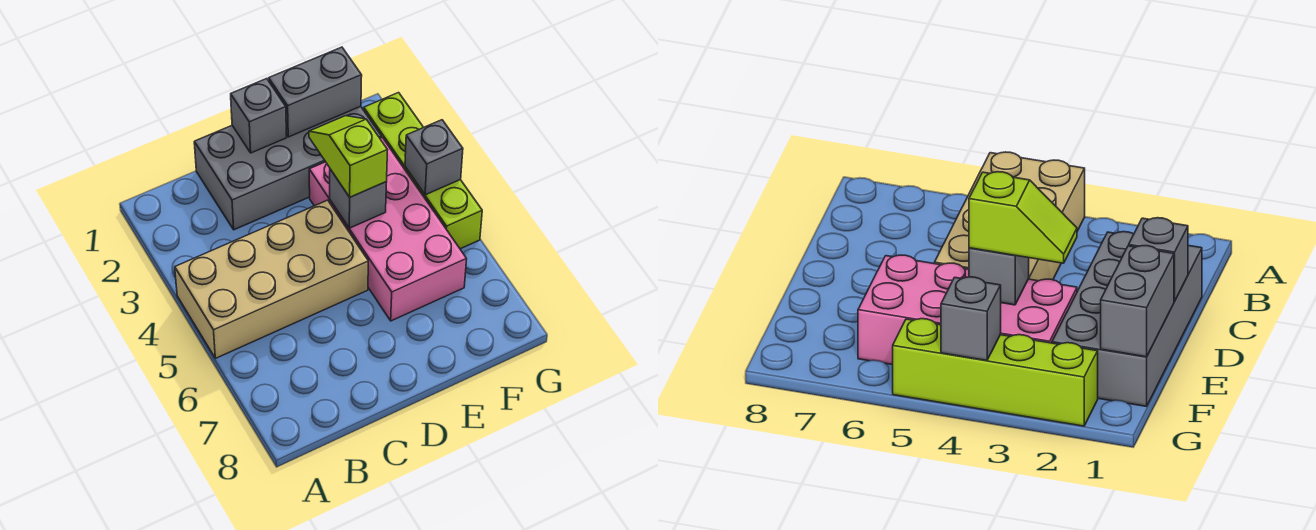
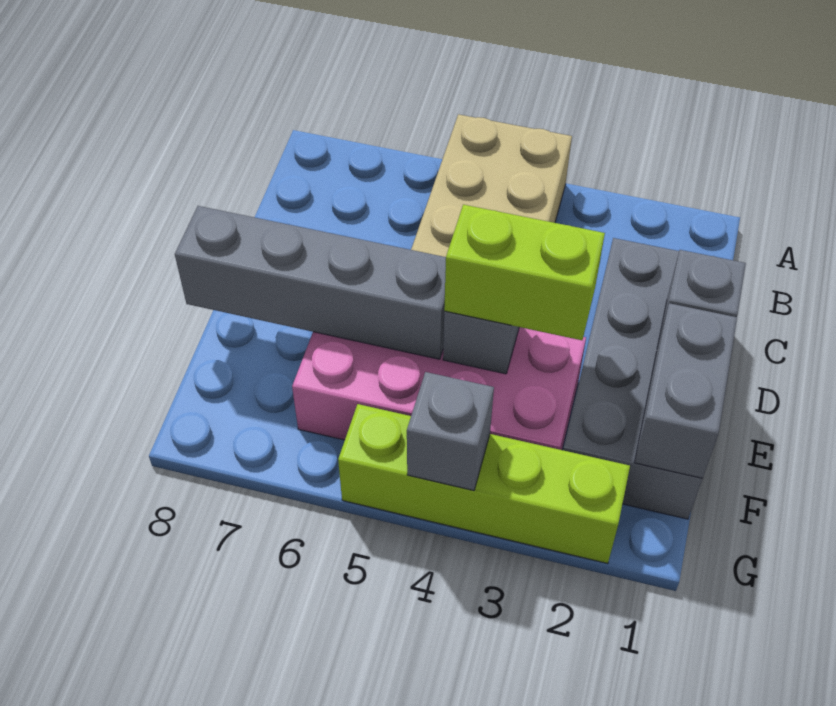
lime slope E3:E4 level 3 top 4 -> lime brick E3:E4 level 3
none -> grey brick E5:E8 level 2

